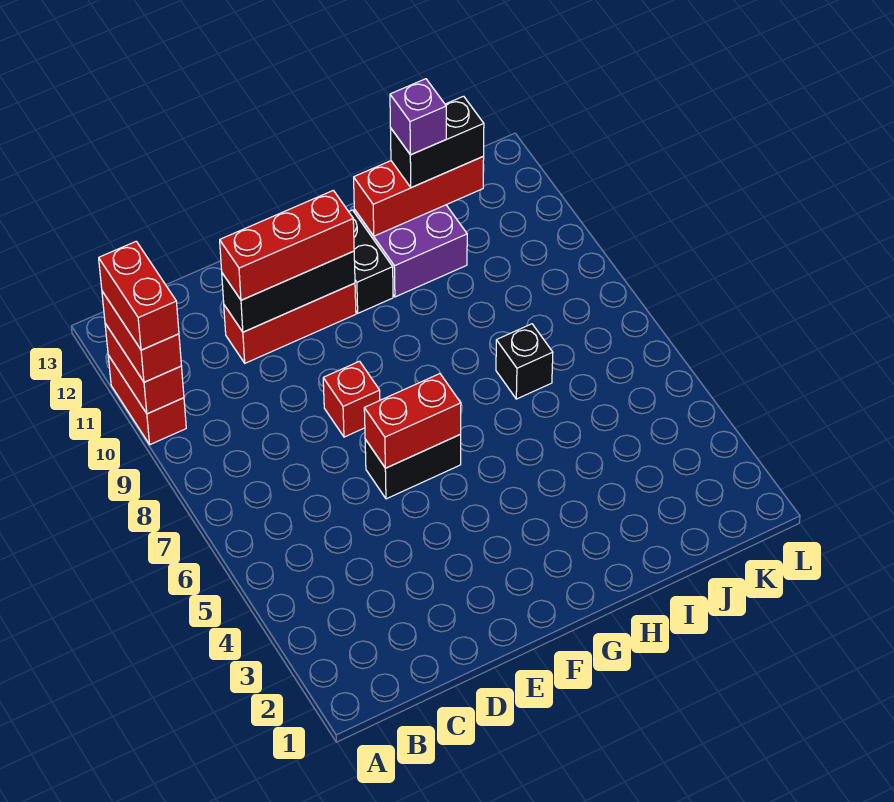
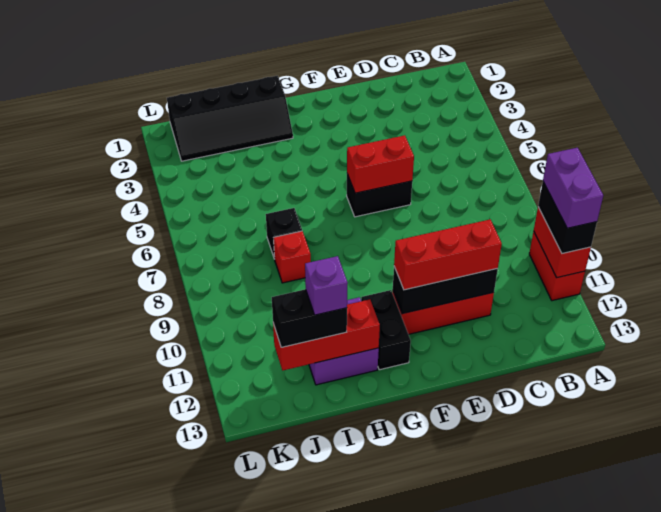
red brick A10:A11 level 3 -> black brick A10:A11 level 3
red brick A10:A11 level 4 -> purple brick A10:A11 level 4
red brick E8 level 1 -> red brick I8 level 1
none -> black slope H1:K2 level 1 top 1

